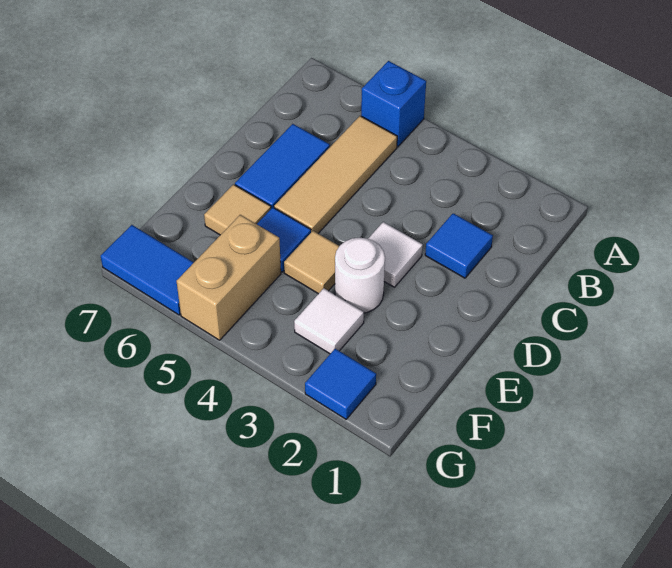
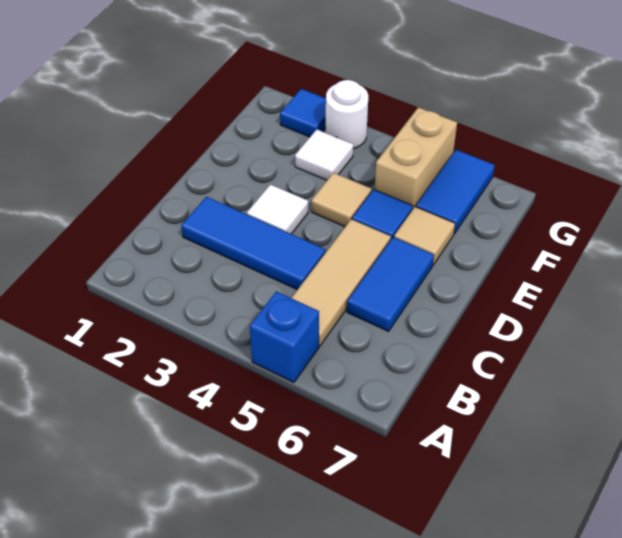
blue tile C2 level 1 -> blue tile C2:C4 level 1
white round brick E3 level 1 -> white round brick G3 level 1
blue tile G6:G7 level 1 -> blue tile F6:G6 level 1

